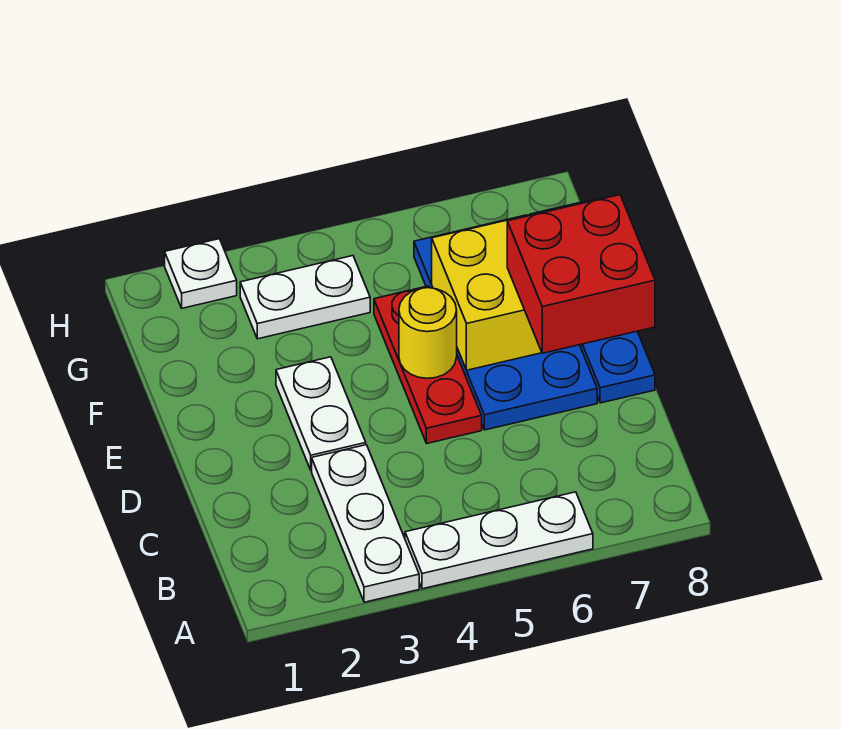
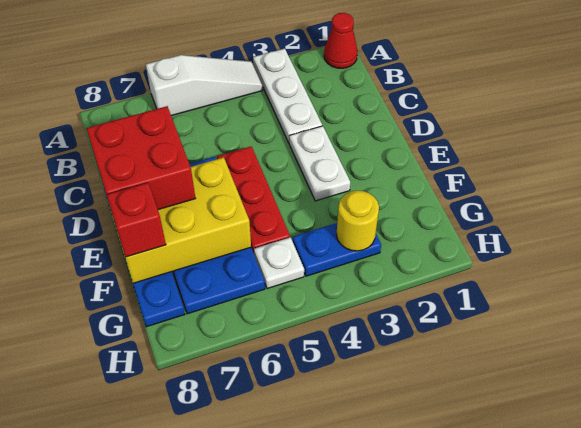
none -> red cone A1 level 1
white plate A4:A6 level 1 -> white slope A4:A6 level 1 top 6
yellow round brick E5 level 2 -> yellow round brick G3 level 2
none -> red brick F8 level 3
white plate G3:G4 level 1 -> blue plate G3:G4 level 1
white plate H2 level 1 -> white plate G5 level 1

